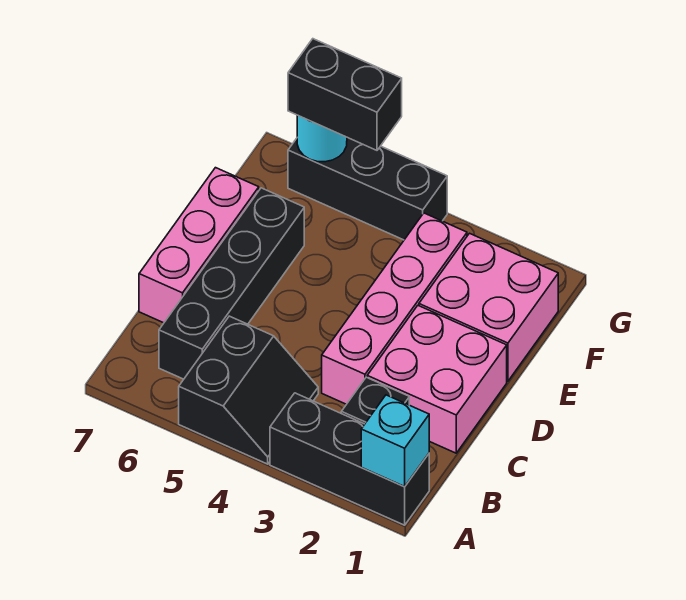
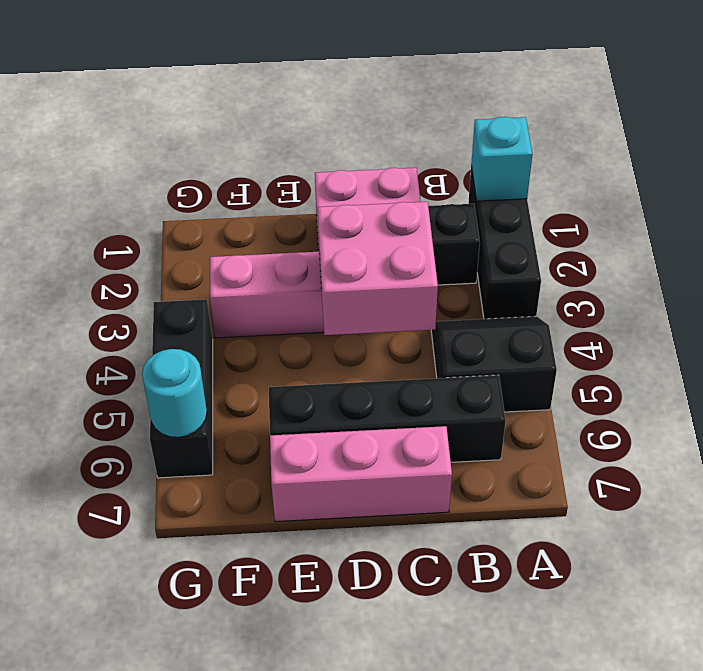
pink brick E1:F2 level 1 -> pink brick C3:D4 level 2
black brick G5:G6 level 3 -> none

